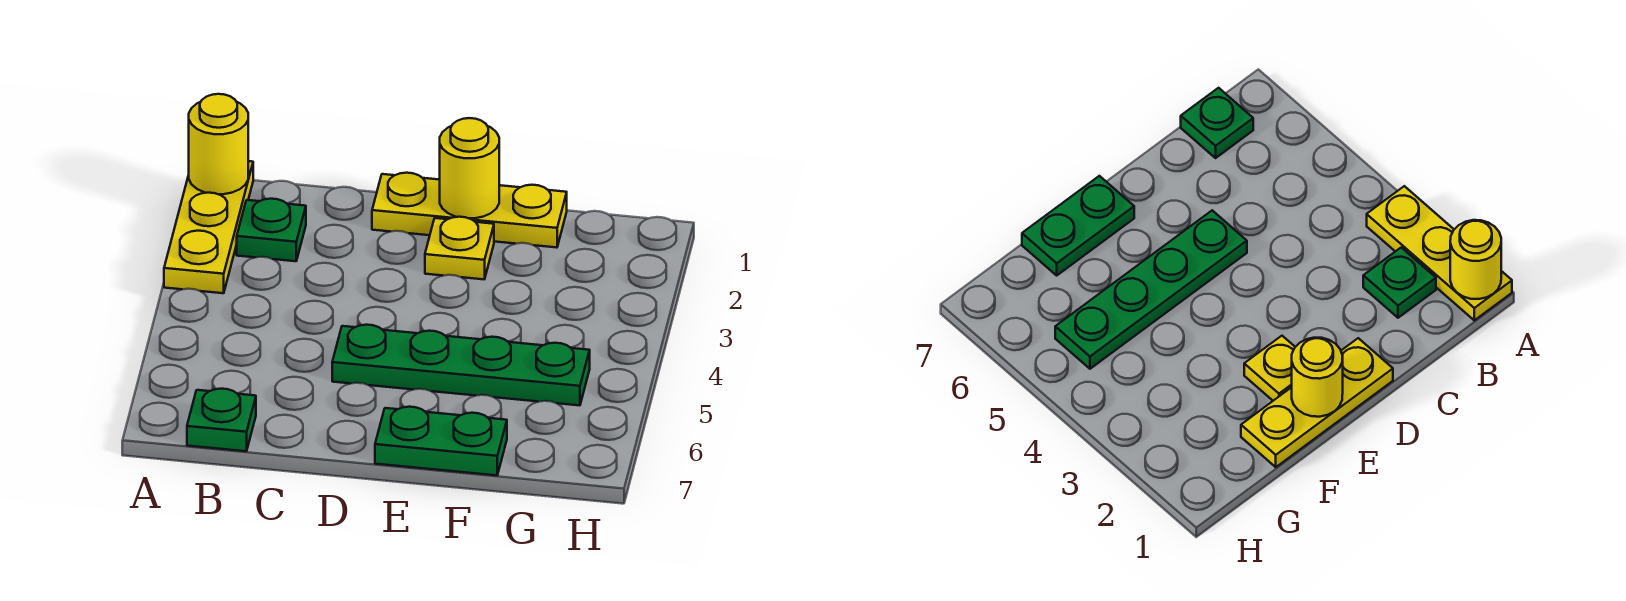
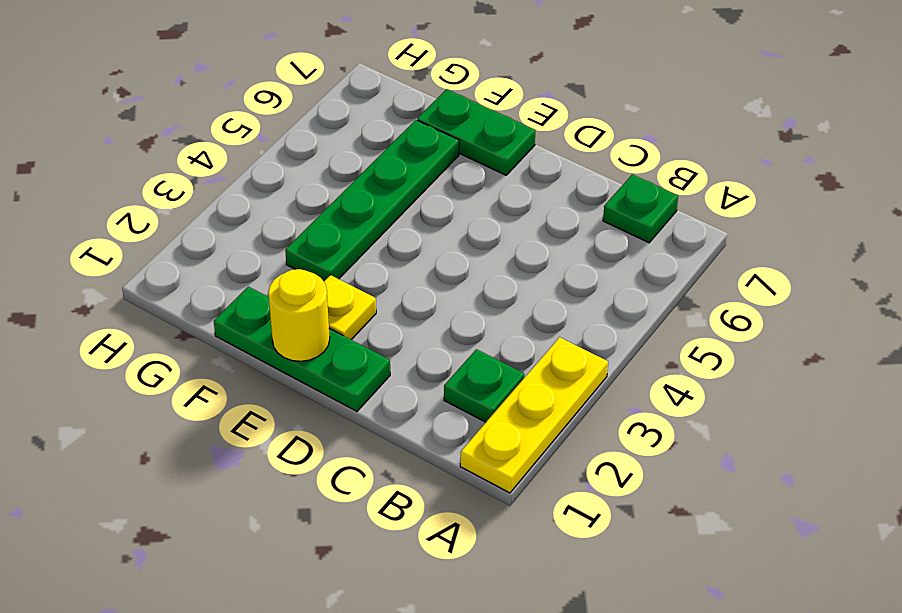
yellow round brick A1 level 2 -> none
yellow plate D1:F1 level 1 -> green plate D1:F1 level 1
green plate D5:G5 level 1 -> green plate F3:F6 level 1

